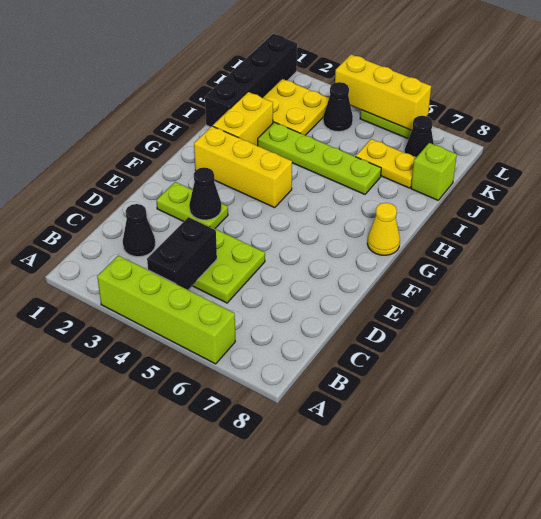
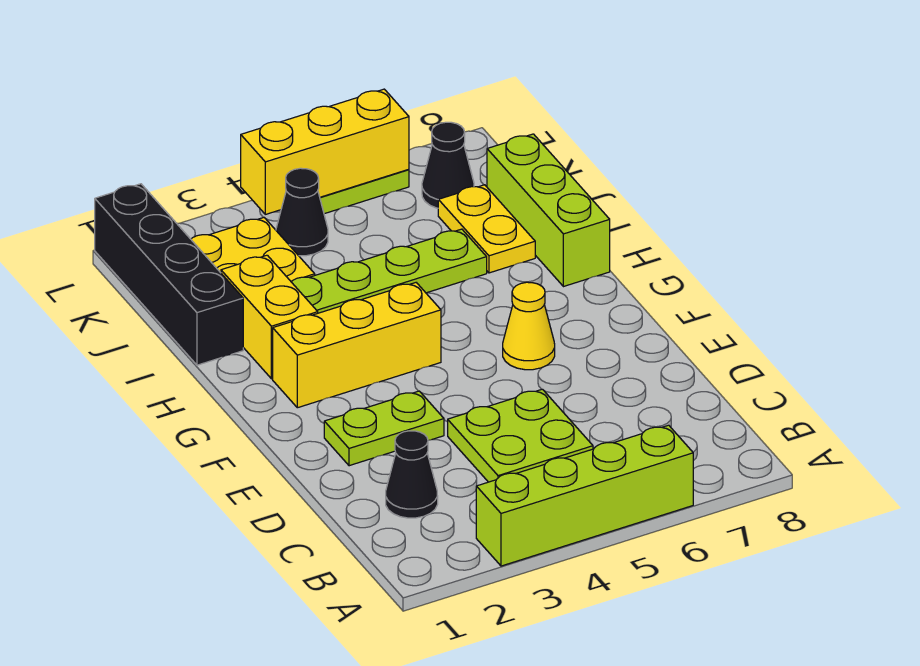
black brick B4:C4 level 2 -> none
black cone E3 level 2 -> none
yellow cone G8 level 1 -> yellow cone F6 level 1
yellow plate J6:J7 level 1 -> yellow plate I7:J7 level 1
lime brick J8 level 1 -> lime brick H8:J8 level 1

